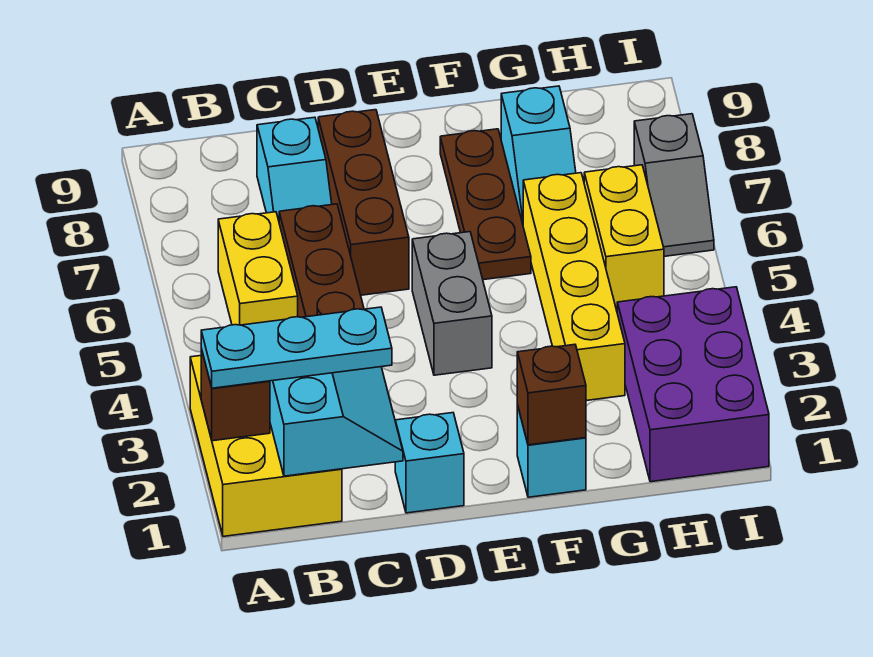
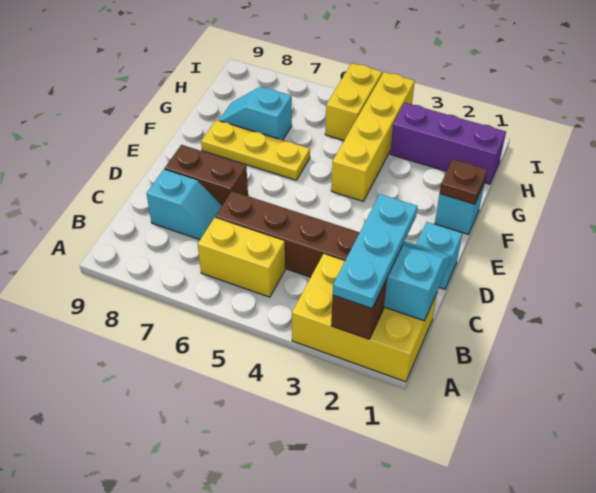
brown brick D6:D8 level 1 -> brown brick D7:D8 level 1
grey brick E4:E5 level 1 -> none
brown brick F1 level 2 -> brown plate F1 level 2
brown plate F6:F8 level 1 -> yellow plate F6:F8 level 1
yellow brick G3:G6 level 1 -> yellow brick F4:I4 level 1
cyan slope G7:G8 level 1 top 8 -> cyan slope G7:G8 level 1 top 7
purple brick H1:I3 level 1 -> purple brick H1:H3 level 1
yellow brick H5:H6 level 1 -> yellow brick H5:I5 level 1
grey slope I6:I7 level 1 top 7 -> none

